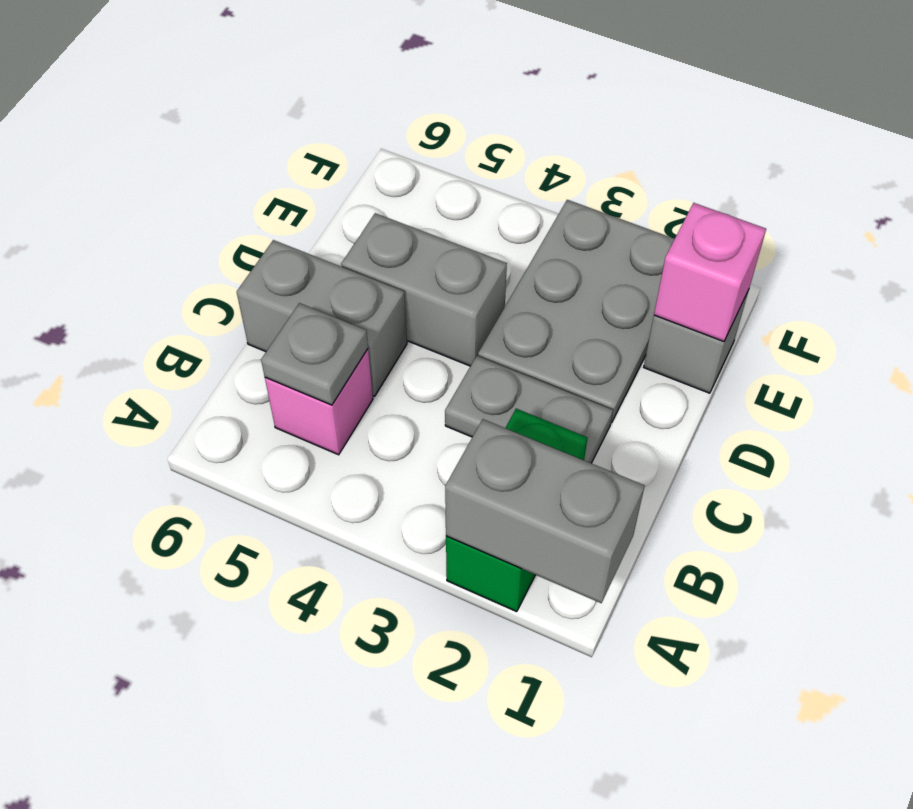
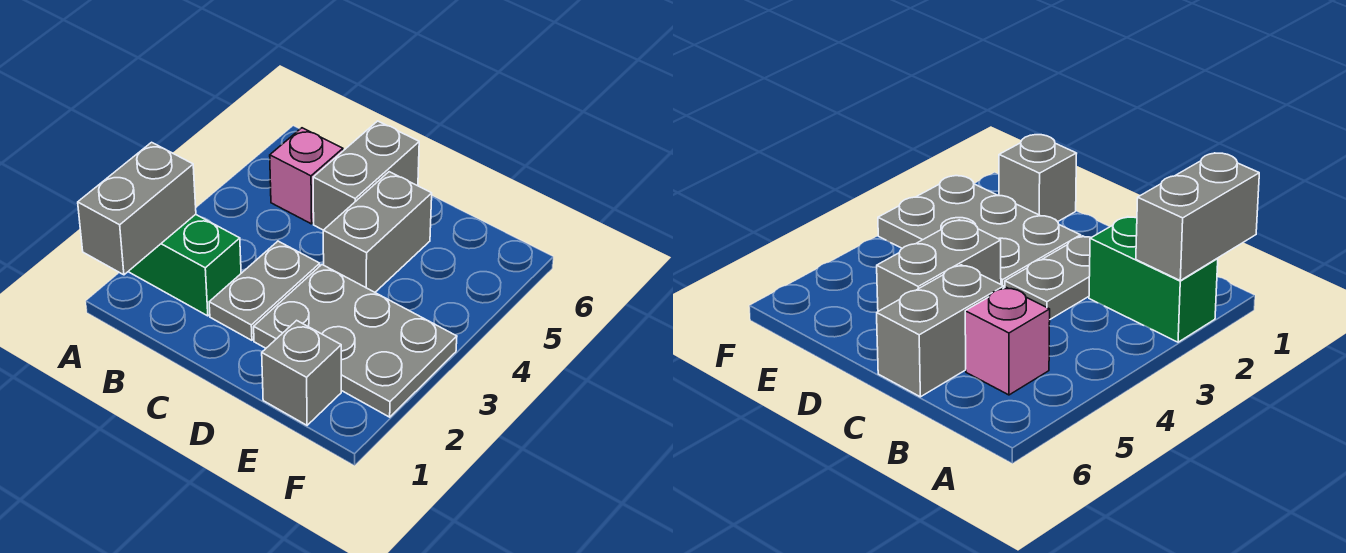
grey plate B5 level 2 -> none
pink brick E1 level 2 -> none

